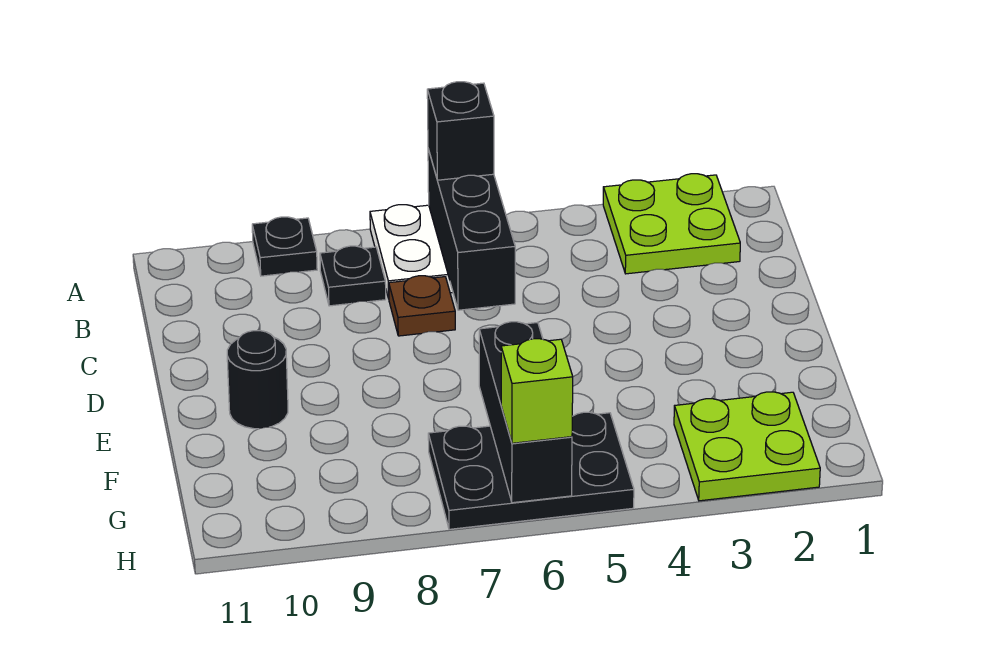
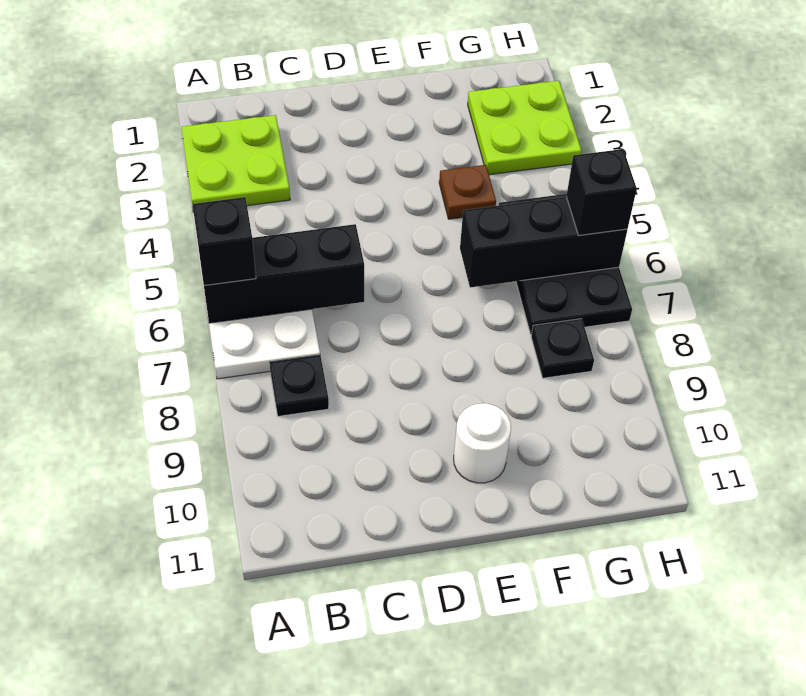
black plate A9 level 1 -> black plate G8 level 1
brown plate C7 level 1 -> brown plate F4 level 1
black round brick E10 level 1 -> white round brick E10 level 1
lime brick H6 level 3 -> black brick H6 level 3

